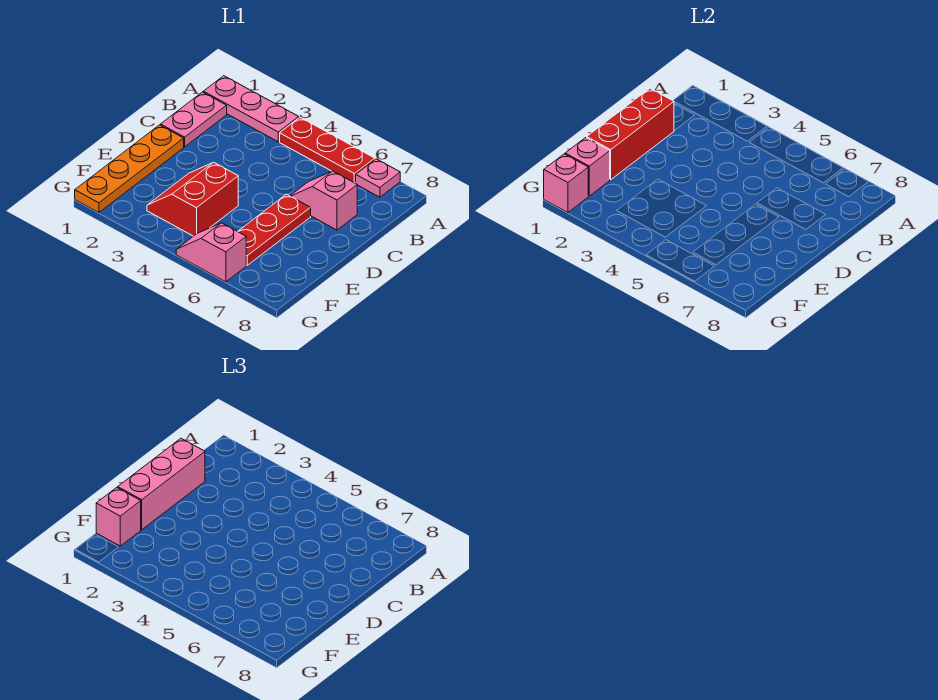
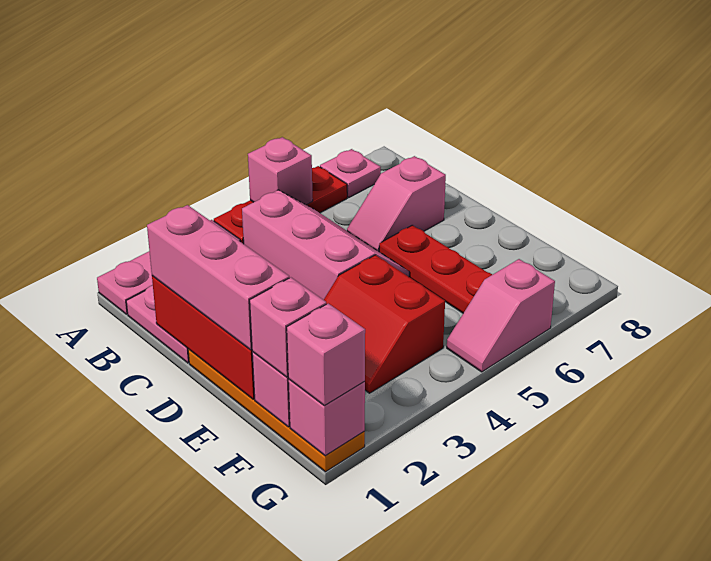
none -> pink brick A5 level 2
none -> pink slope B4:D5 level 1 top 4
none -> pink brick G1 level 3

